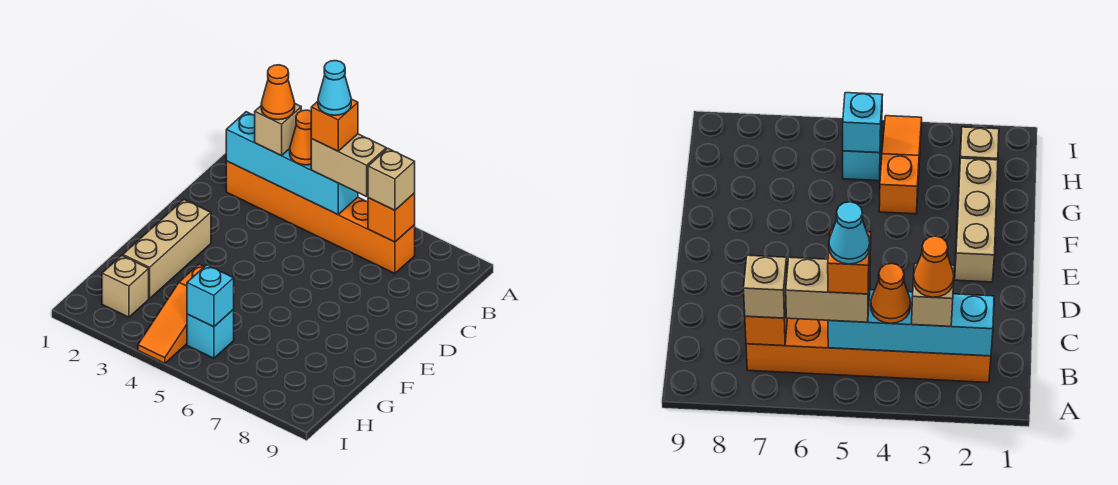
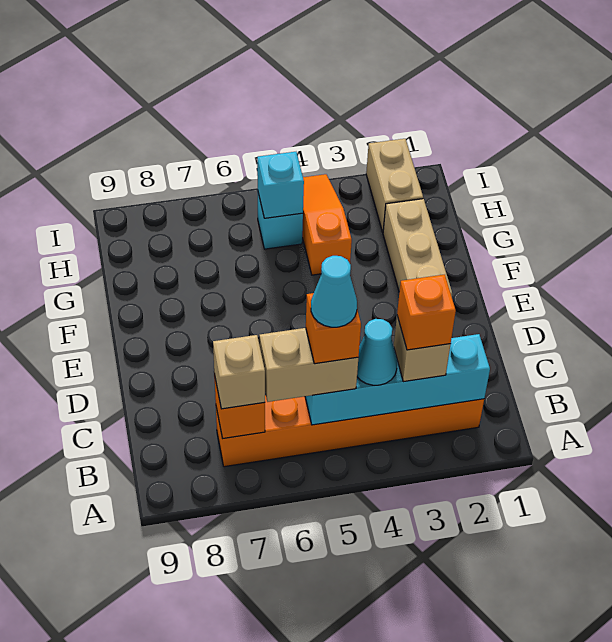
orange cone B3 level 4 -> orange brick B3 level 4
orange cone B4 level 3 -> cyan cone B4 level 3
tan brick H2 level 1 -> tan brick H2:I2 level 1

